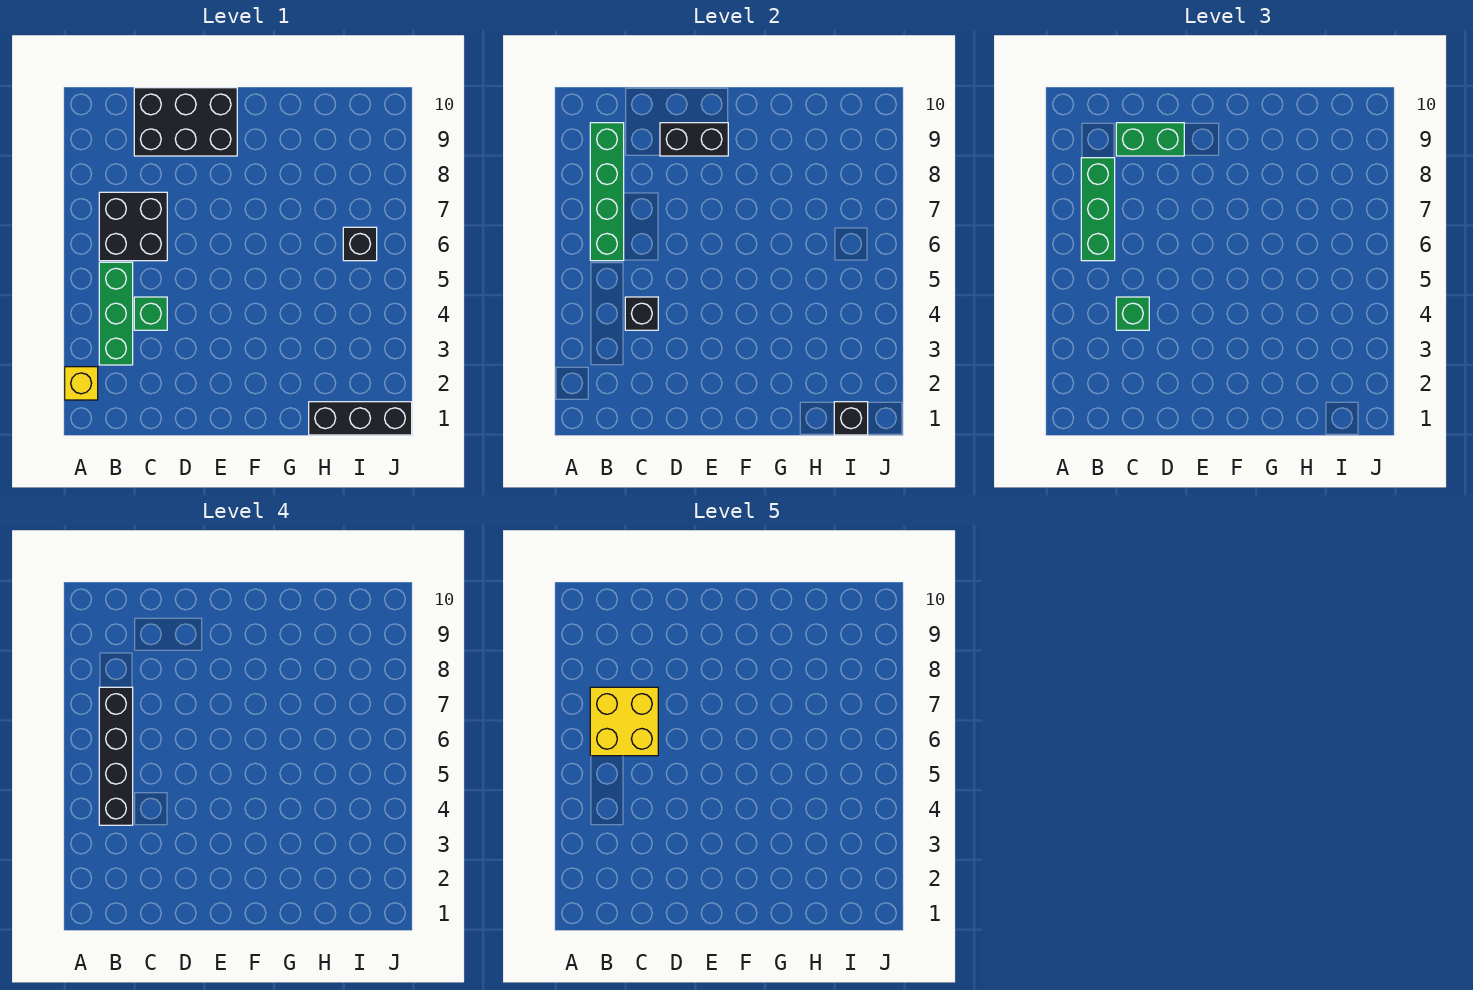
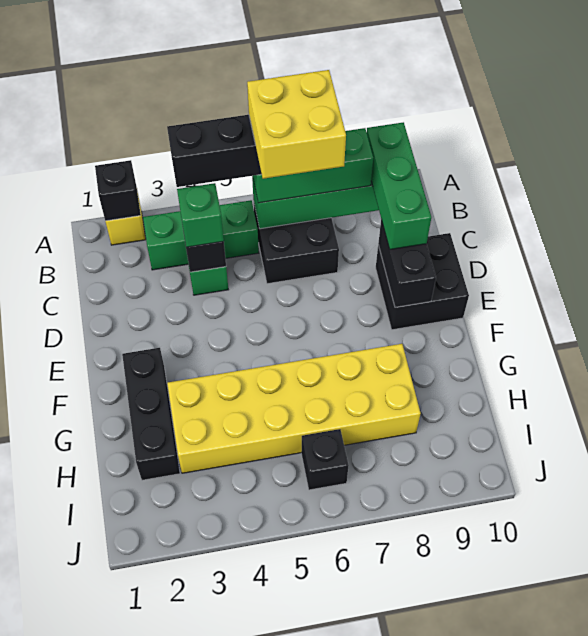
black brick C9:E10 level 1 -> black brick D9:E10 level 1
green brick C9:D9 level 3 -> green brick B9:D9 level 3
none -> yellow brick G3:H8 level 1
black brick H1:J1 level 1 -> black brick F2:H2 level 1
black brick I1 level 2 -> black brick A2 level 2

